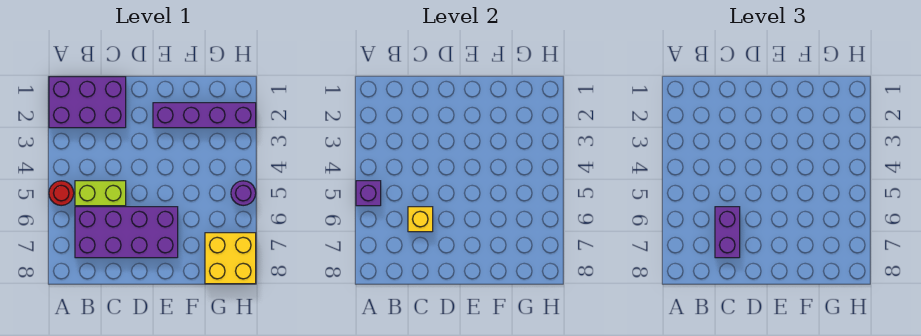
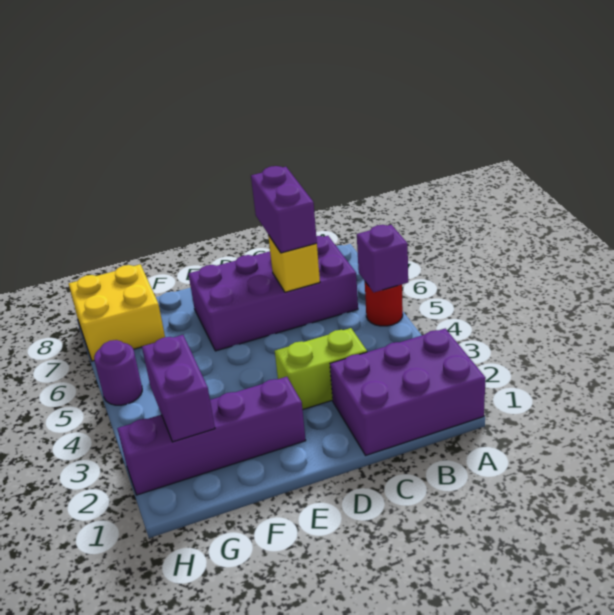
lime brick B5:C5 level 1 -> lime brick C3:D3 level 1
none -> purple brick G2:G3 level 2

